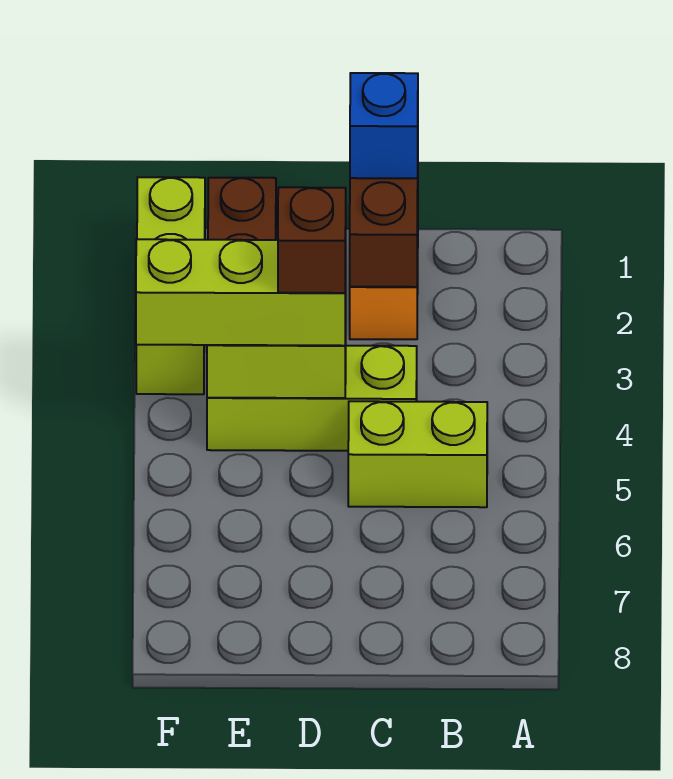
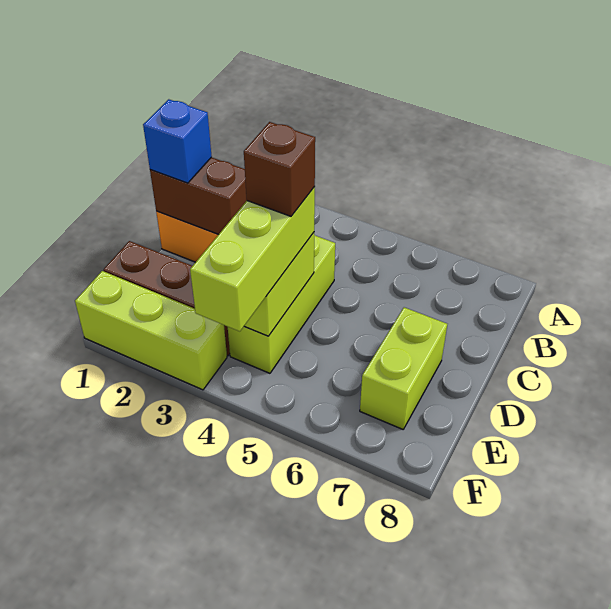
lime brick B5:C5 level 1 -> lime brick D7:E7 level 1

